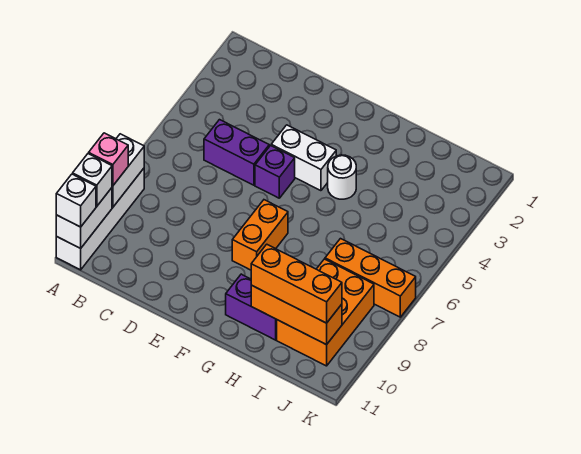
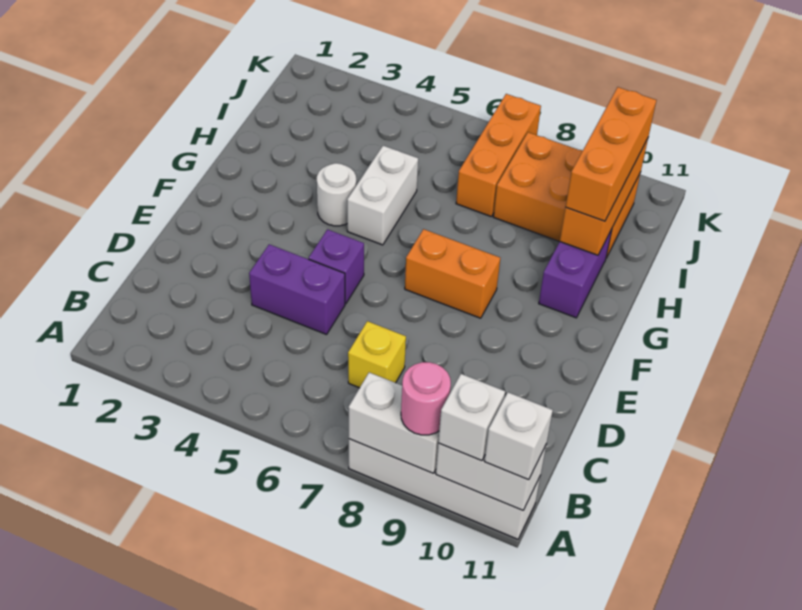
pink brick A9 level 3 -> pink round brick A9 level 3
purple brick C5:D5 level 1 -> purple brick D4:D5 level 1
none -> yellow brick C7 level 1
white brick E4:F4 level 1 -> white brick G5:H5 level 1

